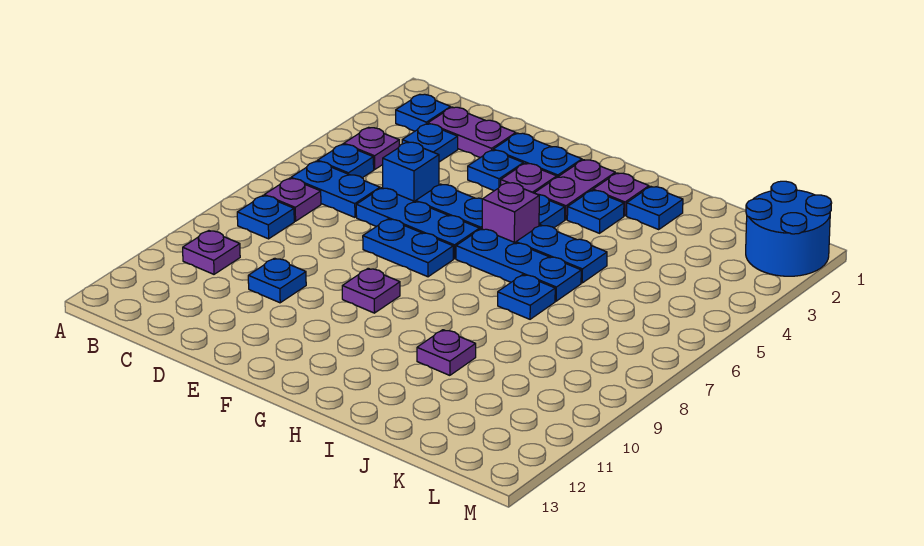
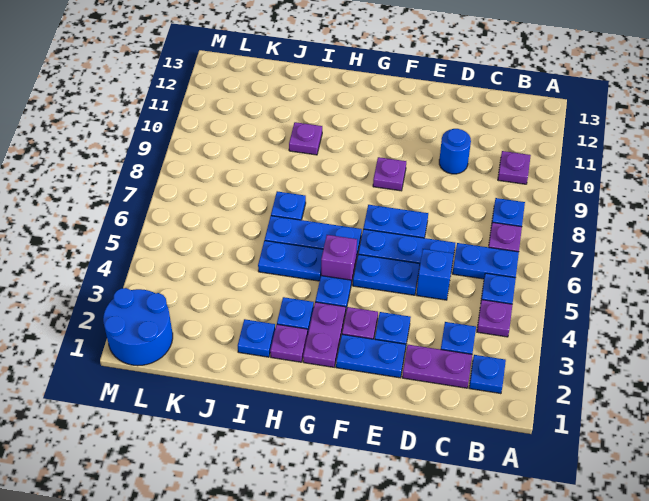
blue plate D10 level 1 -> blue round brick D10 level 1

